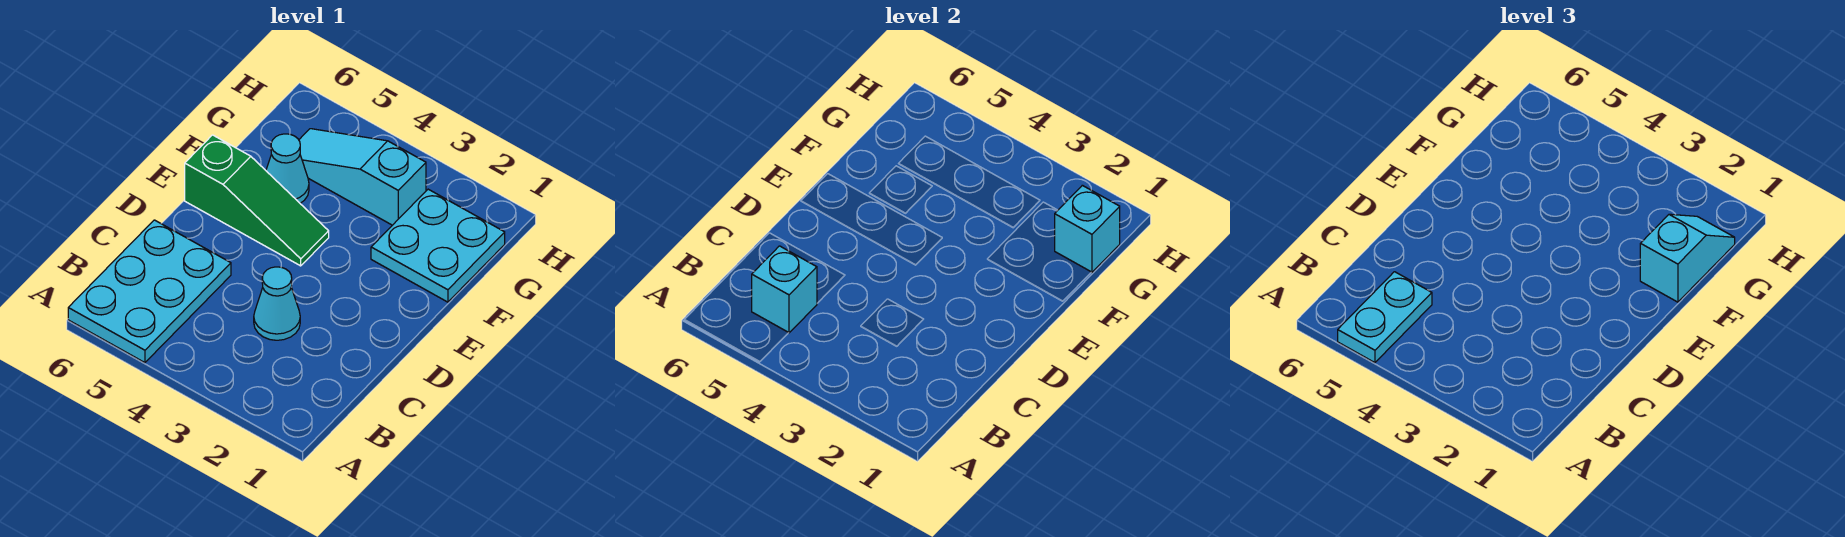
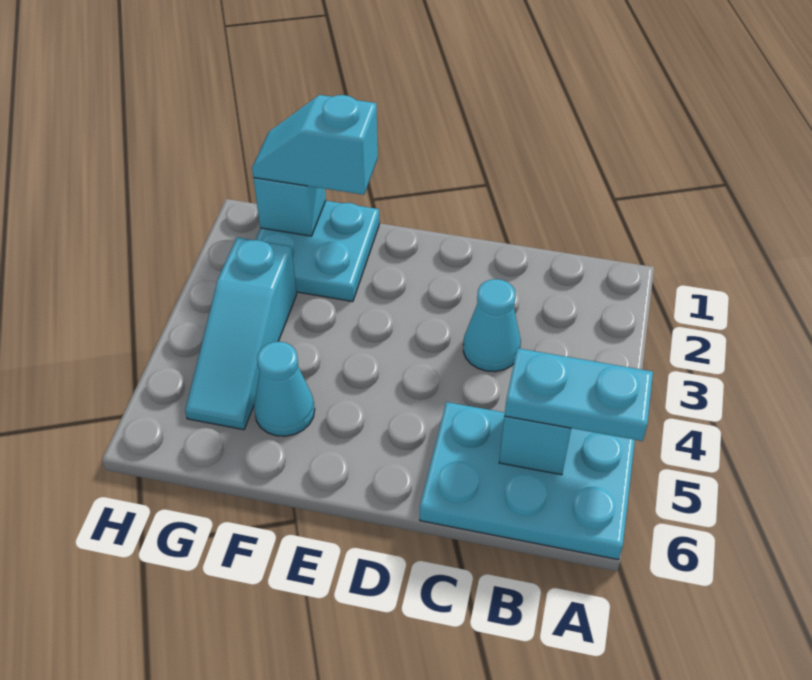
green slope E4:E6 level 1 top 6 -> none

